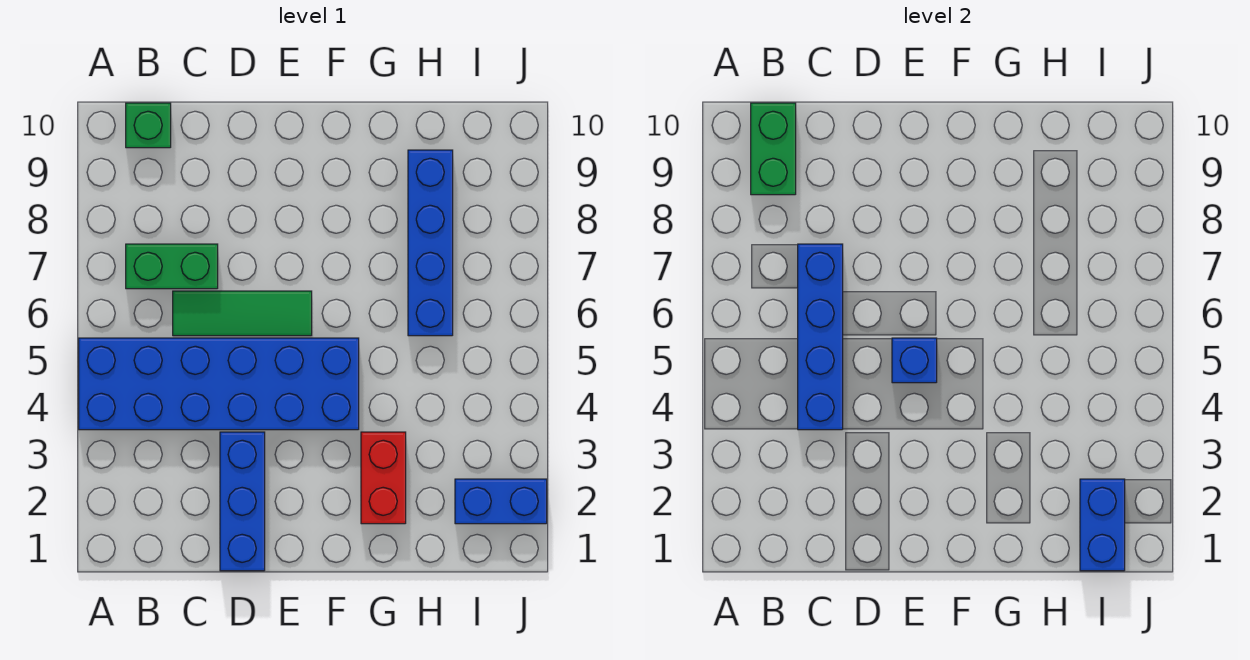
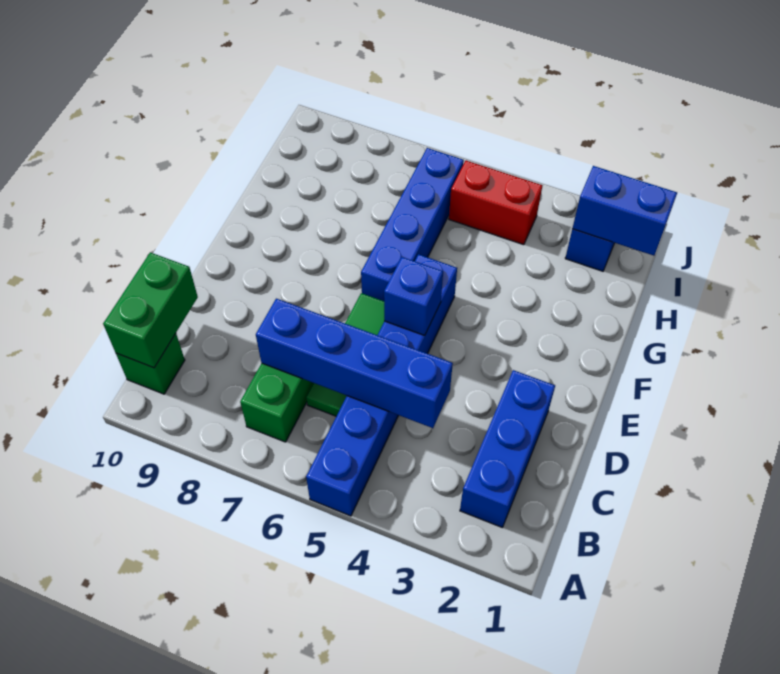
blue brick A4:F5 level 1 -> blue brick A5:F5 level 1
green brick B9:B10 level 2 -> green brick B10:C10 level 2
blue brick D1:D3 level 1 -> blue brick B2:D2 level 1
red brick G2:G3 level 1 -> red brick I4:I5 level 1
blue brick H6:H9 level 1 -> blue brick F6:I6 level 1

